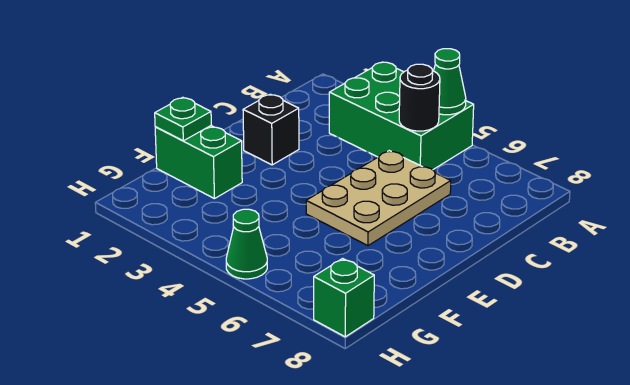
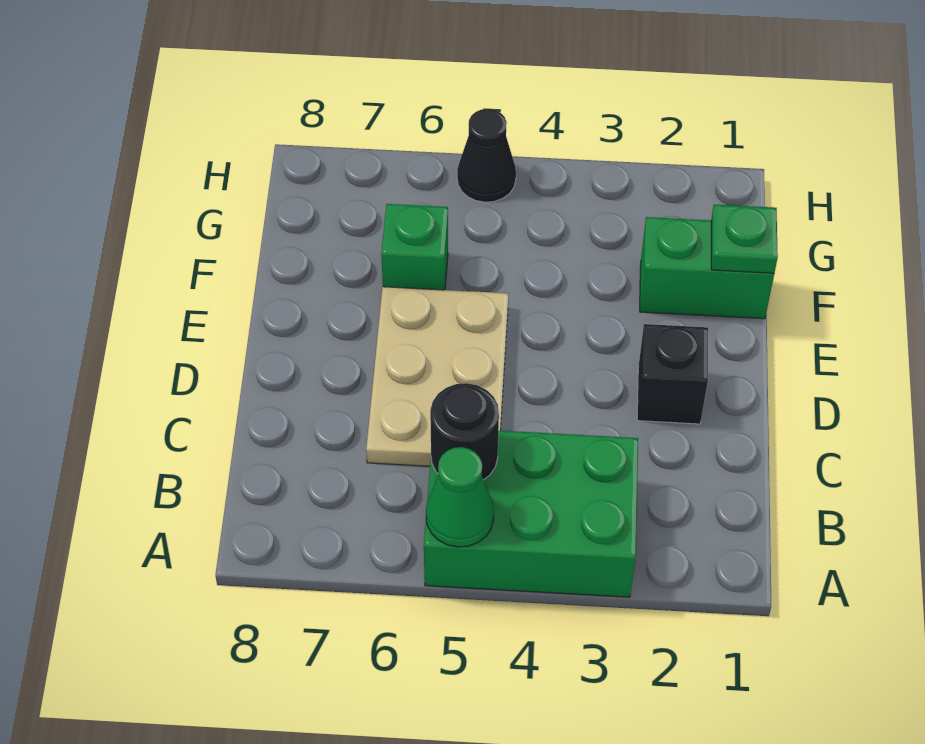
green cone H5 level 1 -> black cone H5 level 1
green brick H8 level 1 -> green brick F6 level 1

